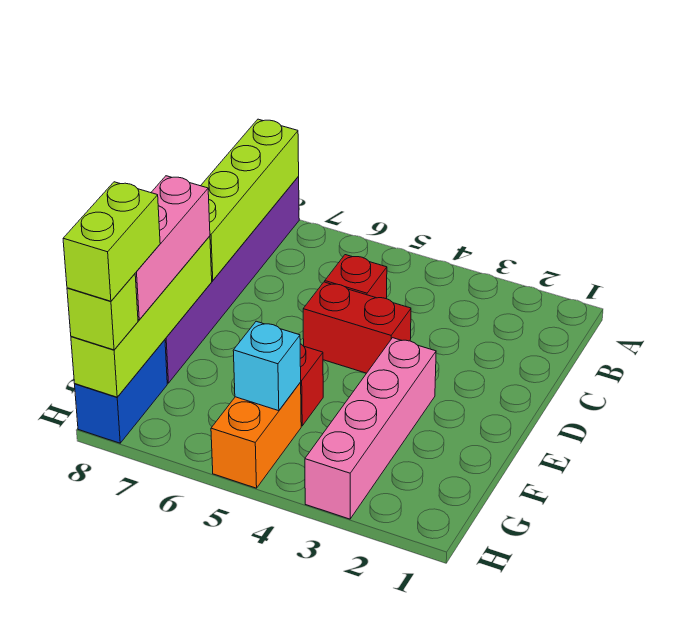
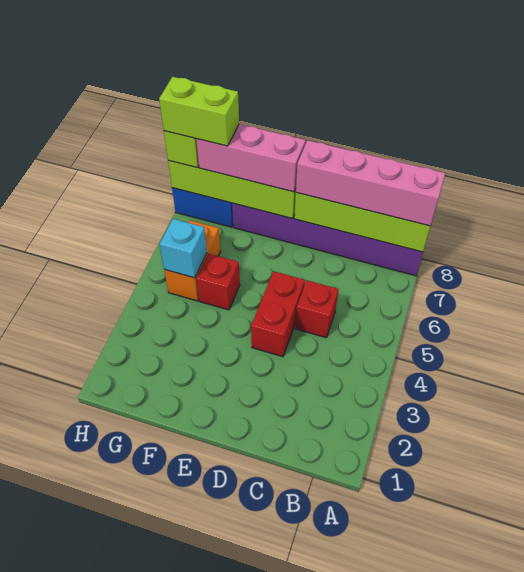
pink brick E3:H3 level 1 -> pink brick A8:D8 level 3
orange brick G5:H5 level 1 -> orange brick G5:G6 level 1

